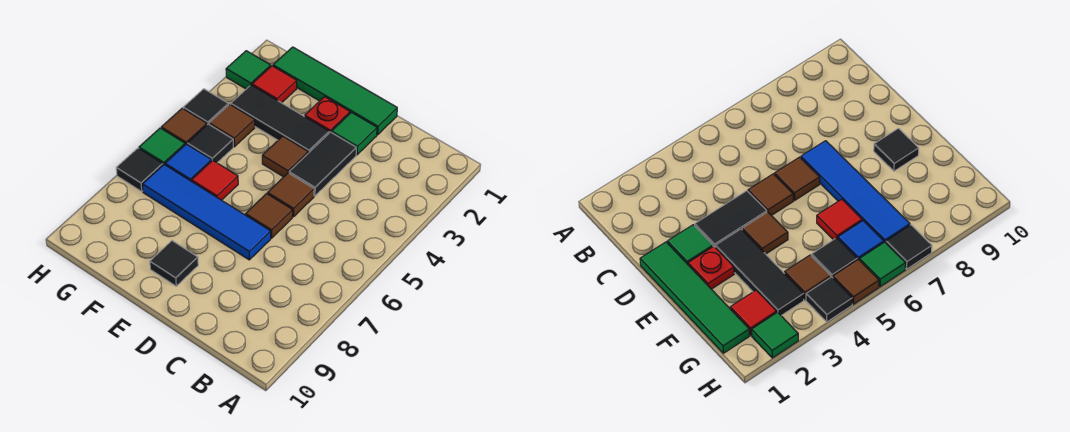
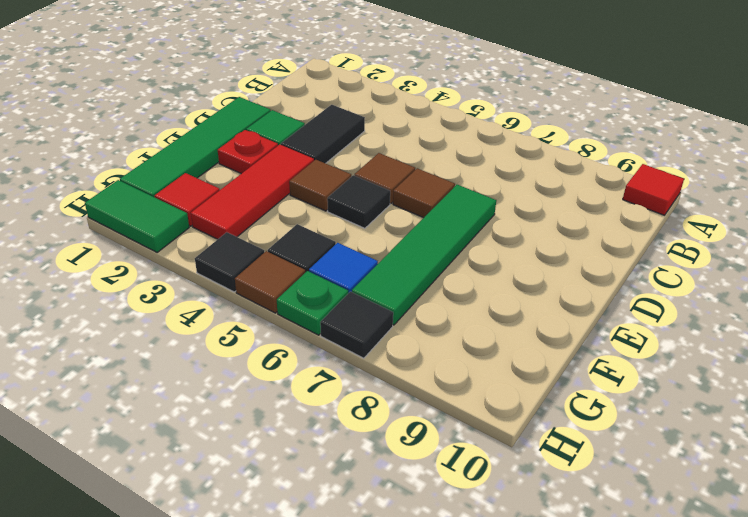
black tile D3:D4 level 1 -> black tile C3:D3 level 1
blue tile D7:G7 level 1 -> green tile D7:G7 level 1
black tile E3:G3 level 1 -> red tile E3:G3 level 1
black tile E9 level 1 -> black tile E5 level 1
red tile F6 level 1 -> red tile A10 level 1
brown tile G4 level 1 -> none
green tile H2 level 1 -> green tile H1:H2 level 1
green tile H6 level 1 -> green plate H6 level 1

